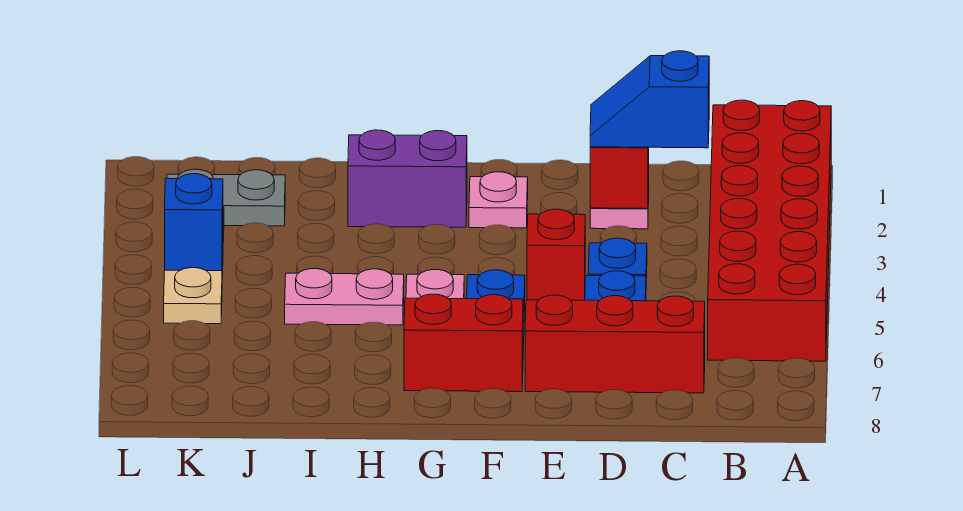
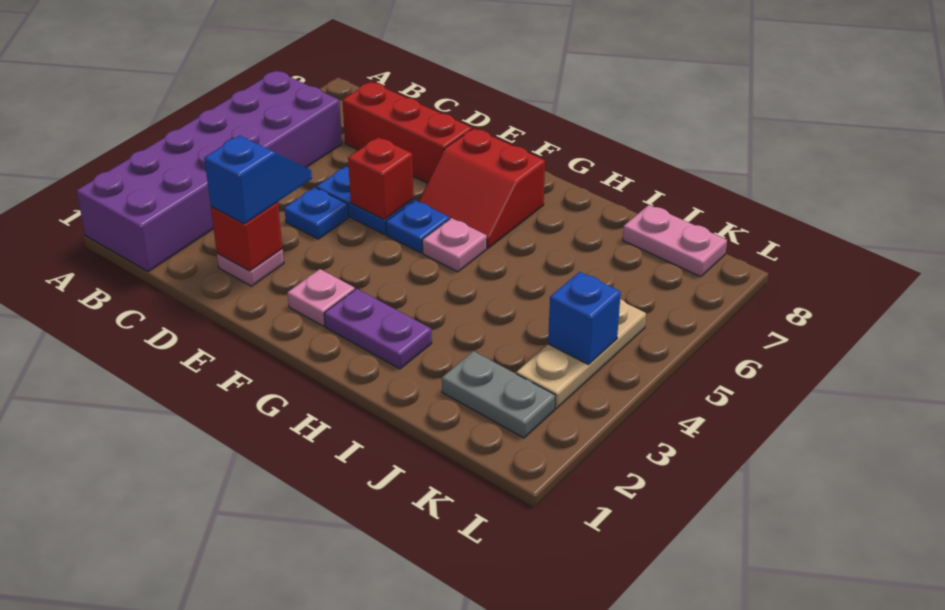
red brick A1:B6 level 1 -> purple brick A1:B6 level 1
blue slope C2:D2 level 3 top C -> blue slope D2:D3 level 3 top 2
purple brick G2:H2 level 1 -> purple plate G2:H2 level 1
pink plate H5:I5 level 1 -> pink plate J8:K8 level 1

